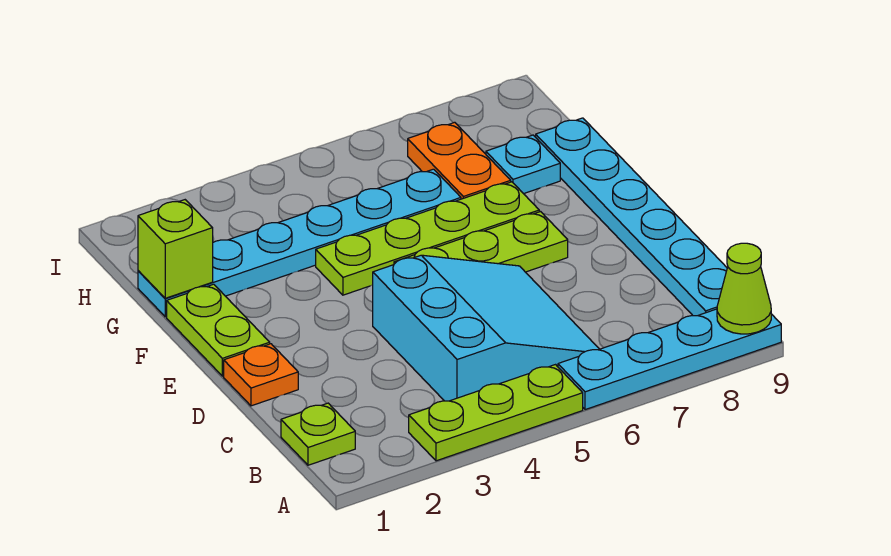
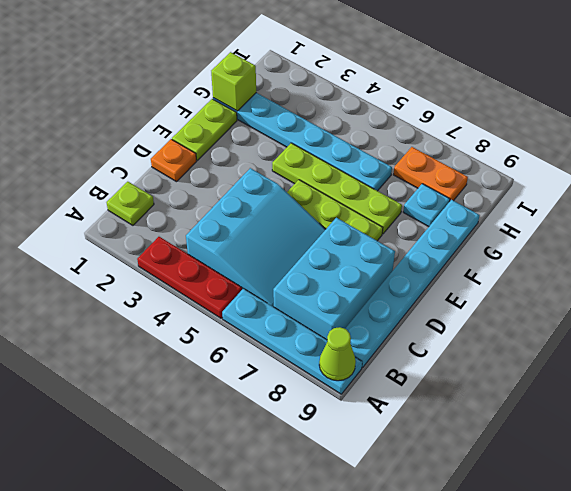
lime plate A3:A5 level 1 -> red plate A3:A5 level 1
none -> cyan brick B7:D8 level 1
orange plate G7:H7 level 1 -> orange plate H7:H8 level 1

